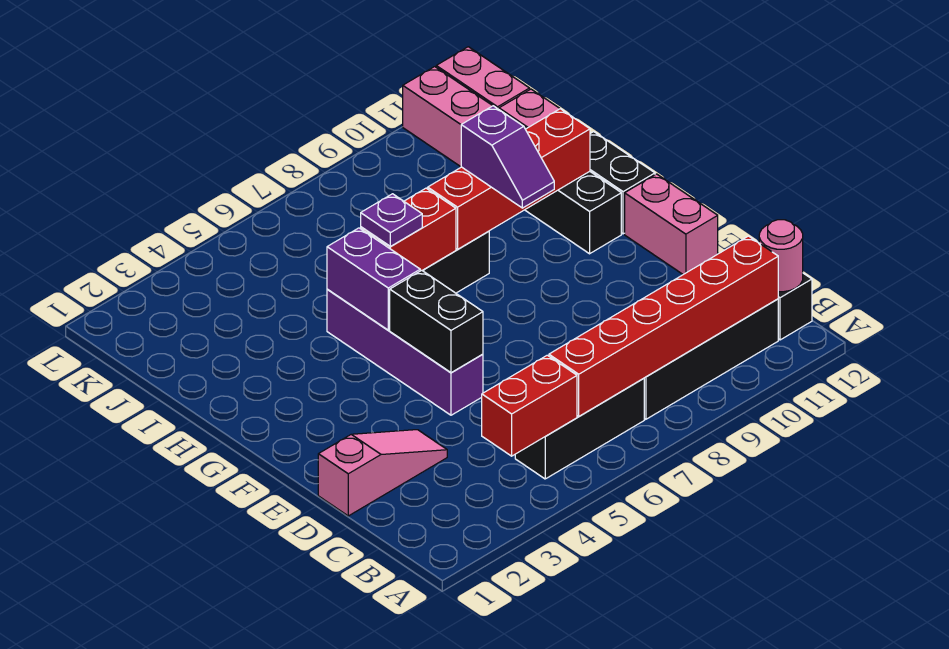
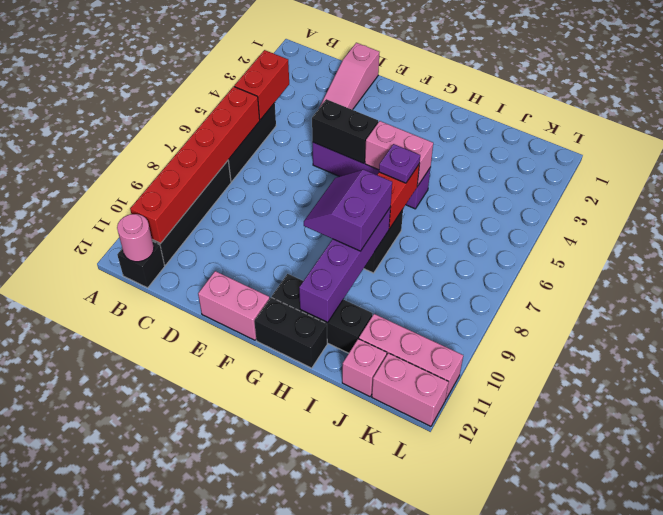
purple brick G5:H5 level 2 -> pink brick G5:H5 level 2
purple slope G9:H9 level 3 top H -> purple slope G8:H9 level 3 top H
red brick H8:H11 level 2 -> purple brick H8:H11 level 2

